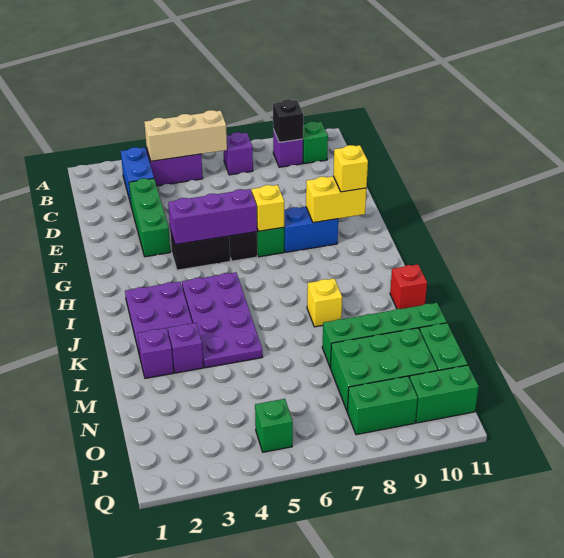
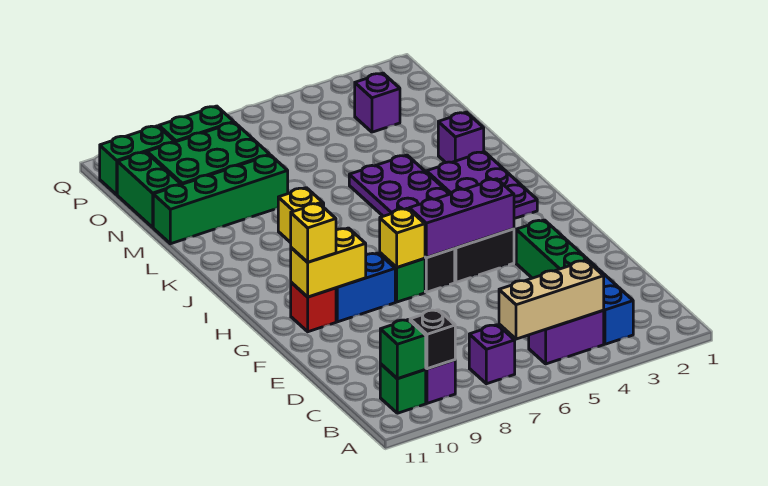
red brick K11 level 1 -> red brick G10 level 1
purple brick L3 level 1 -> purple brick O3 level 1
green brick P5 level 1 -> green brick B10 level 2

